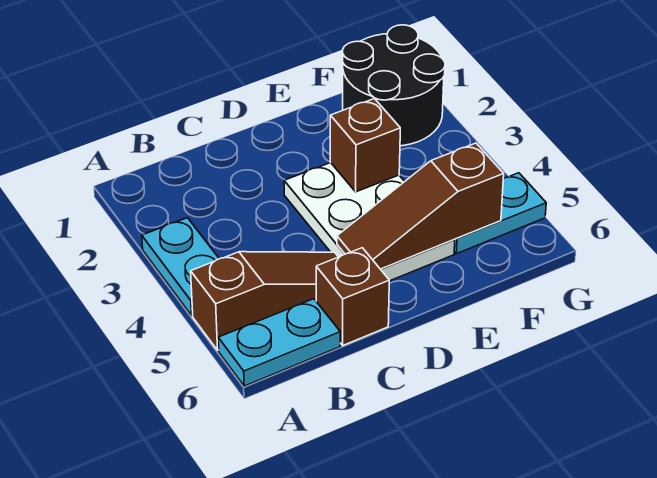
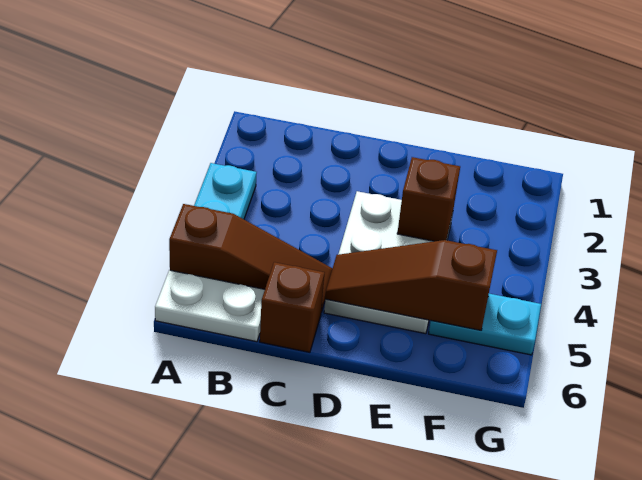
cyan plate A6:B6 level 1 -> white plate A6:B6 level 1
black round brick F1:G2 level 1 -> none

